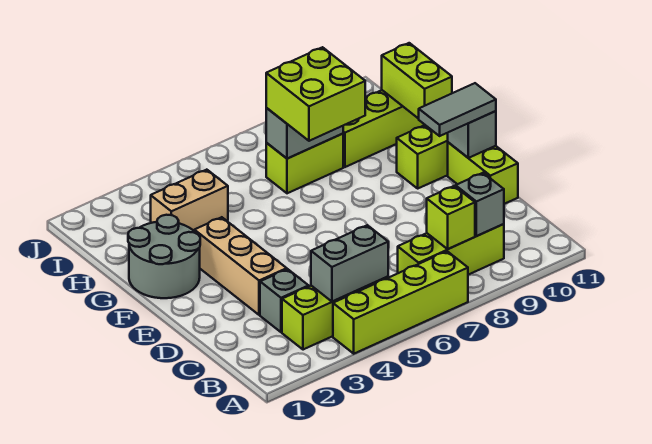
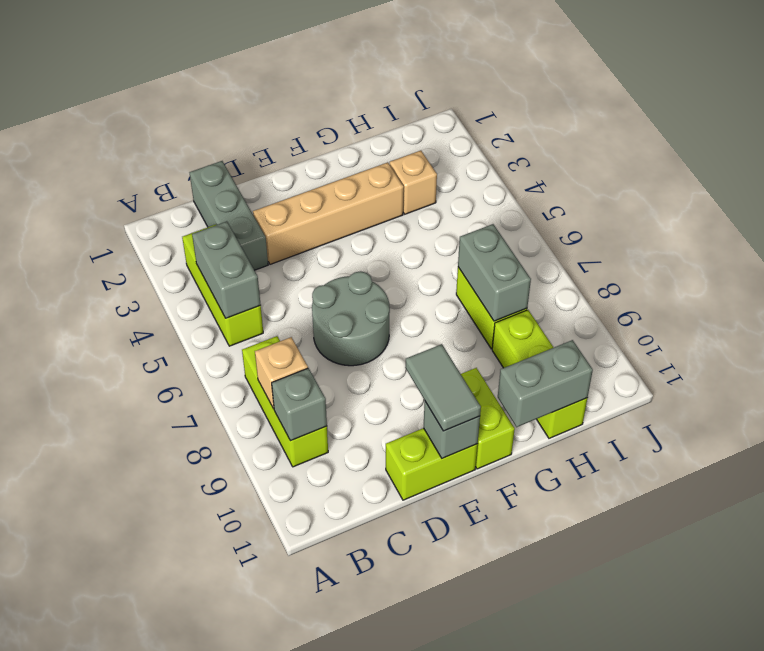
lime brick A4:A7 level 1 -> none
lime brick B8 level 2 -> tan brick B8 level 2
grey brick C3 level 1 -> grey brick C1:C3 level 1
tan brick D3:F3 level 1 -> tan brick D3:G3 level 1
grey round brick F1:G2 level 1 -> grey round brick D6:E7 level 1
lime brick G7:H8 level 3 -> none
lime brick G11:H11 level 2 -> grey brick G11:H11 level 2
tan brick H3:H4 level 1 -> tan brick H3 level 1

